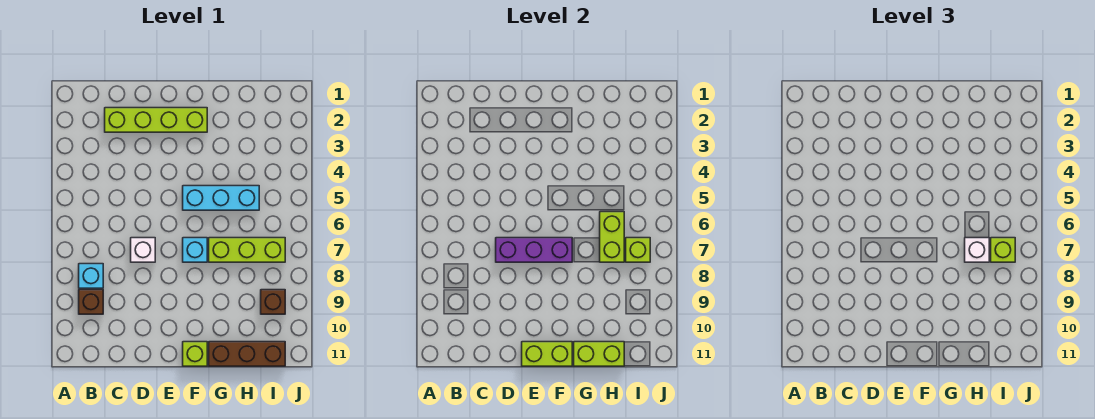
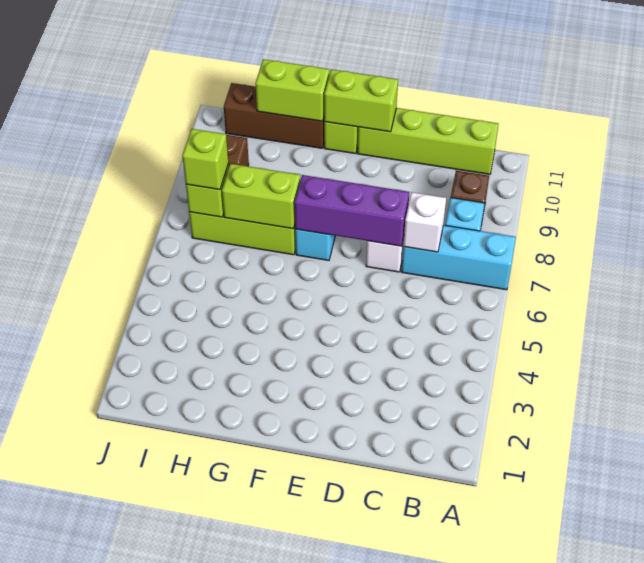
lime brick C2:F2 level 1 -> lime brick B11:E11 level 1
cyan brick F5:H5 level 1 -> cyan brick A7:C7 level 1
lime brick H6:H7 level 2 -> lime brick G7:H7 level 2
white brick H7 level 3 -> white brick C7 level 2

